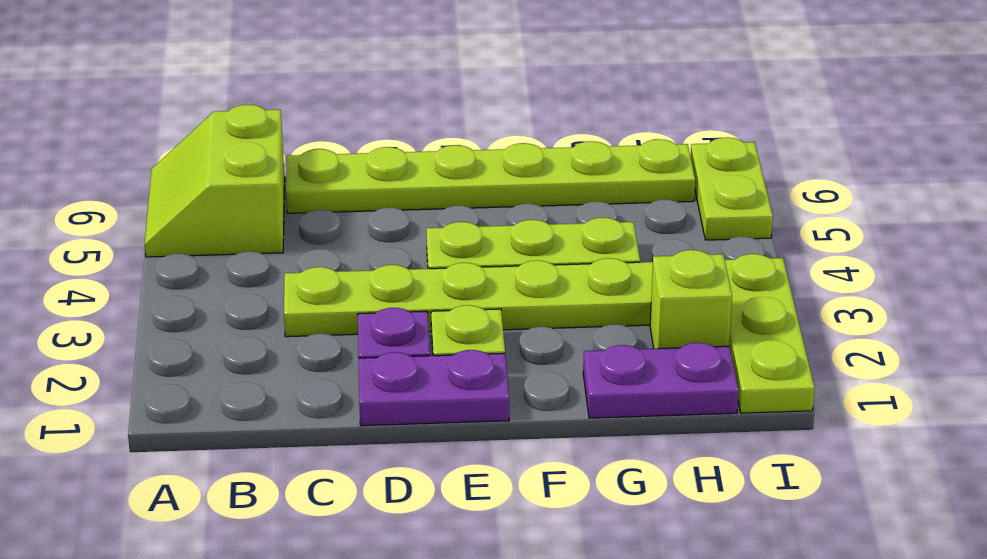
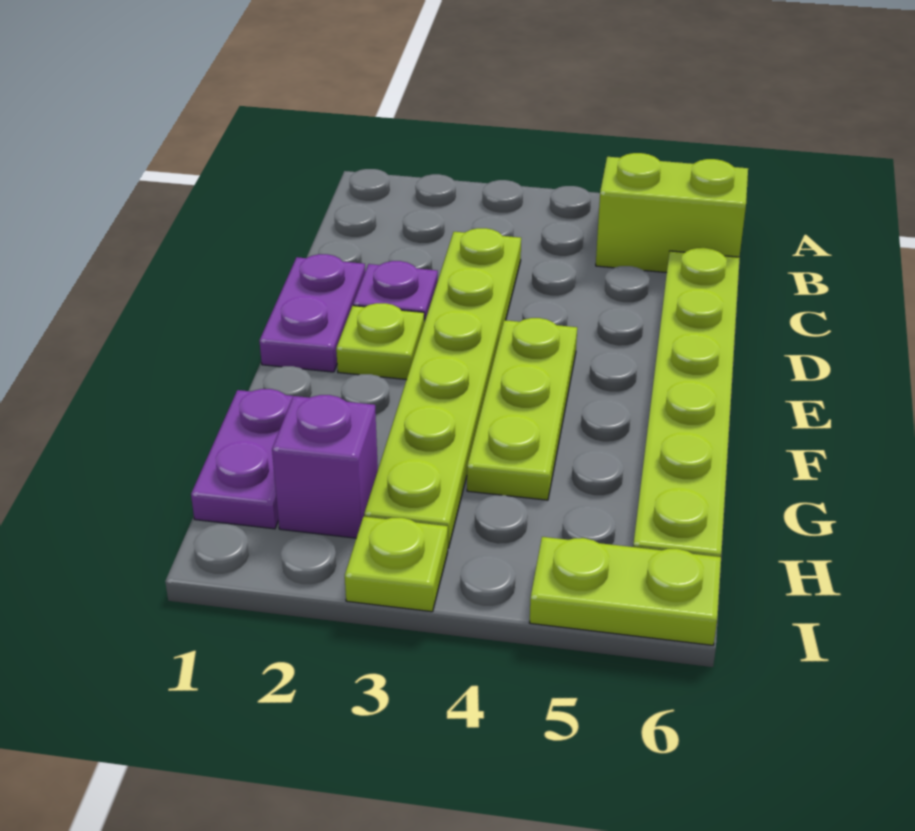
lime brick H2 level 1 -> purple brick H2 level 1
lime plate I1:I3 level 1 -> lime plate I3 level 1

